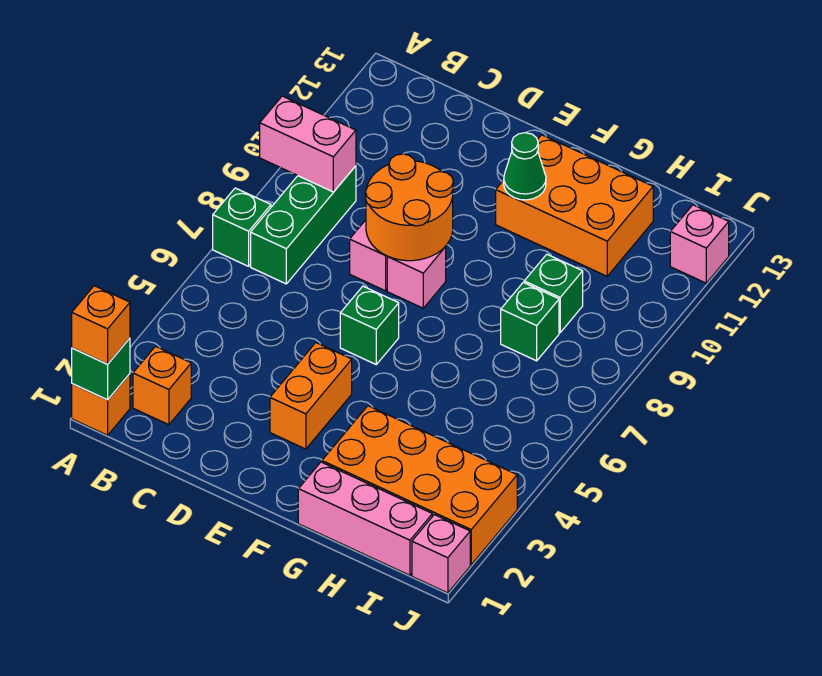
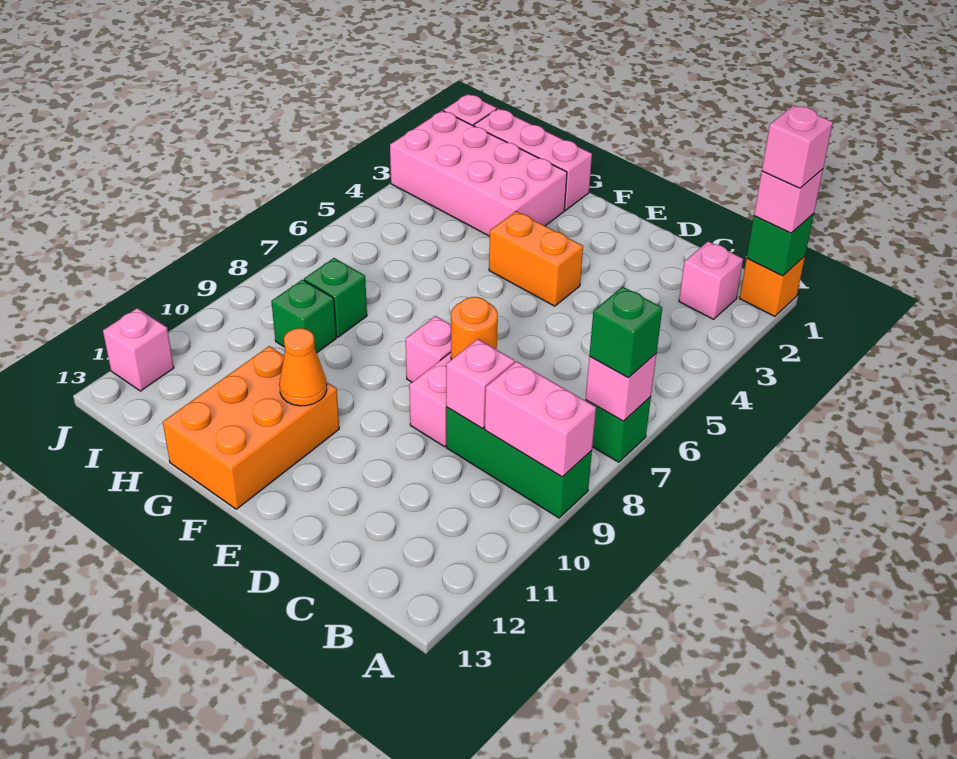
orange brick A1 level 3 -> pink brick A1 level 3
none -> pink brick A1 level 4
none -> pink brick A7 level 2
orange brick B2 level 1 -> pink brick B2 level 1
green brick B7:B9 level 1 -> green brick A9:C9 level 1
none -> pink brick C9 level 2
orange round brick D8:E9 level 2 -> orange round brick D8 level 2
orange brick E3:E4 level 1 -> orange brick E4:F4 level 1
green brick E6 level 1 -> green brick A7 level 3
orange brick F11:H12 level 1 -> orange brick F11:G13 level 1
green cone F11 level 2 -> orange cone F11 level 2
orange brick G2:J3 level 1 -> pink brick G2:J3 level 1

